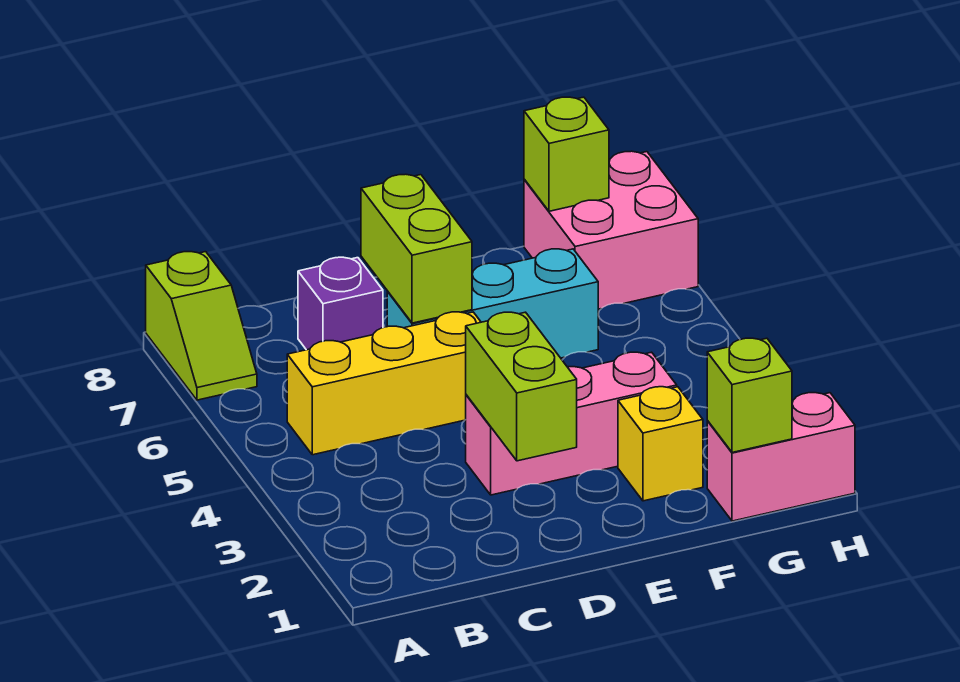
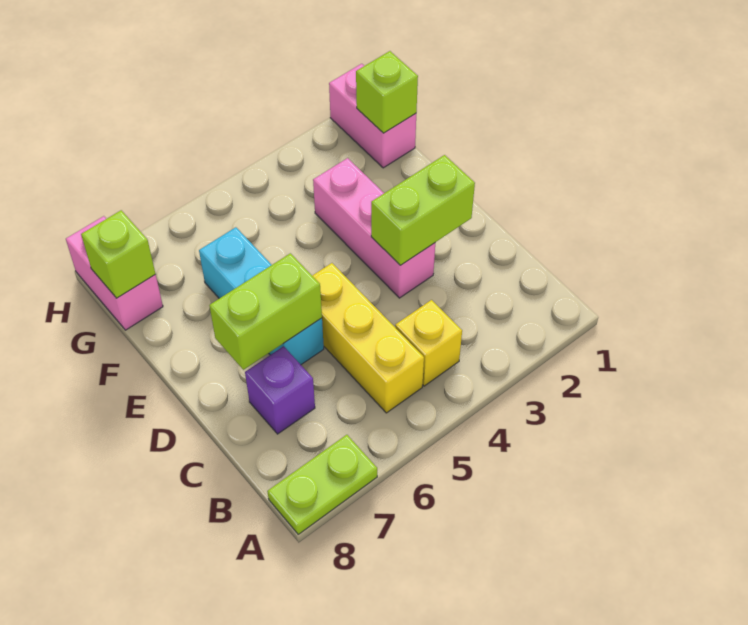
lime slope A7:A8 level 1 top 8 -> lime plate A7:A8 level 1
yellow brick F2 level 1 -> yellow brick B4 level 1
pink brick G7:H8 level 1 -> pink brick G8:H8 level 1

